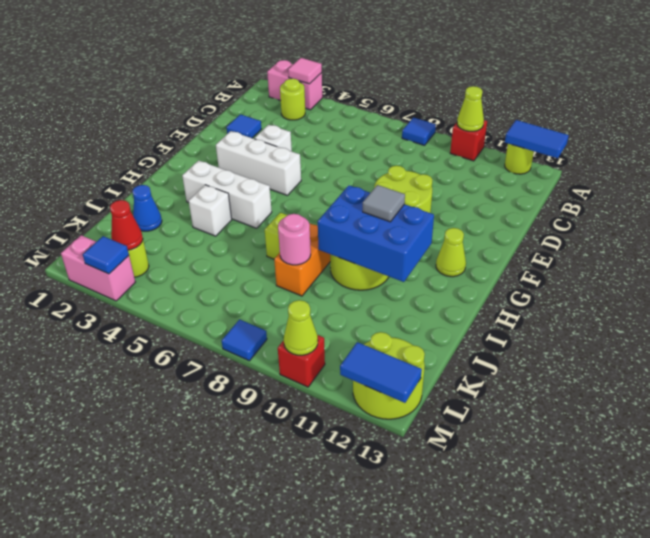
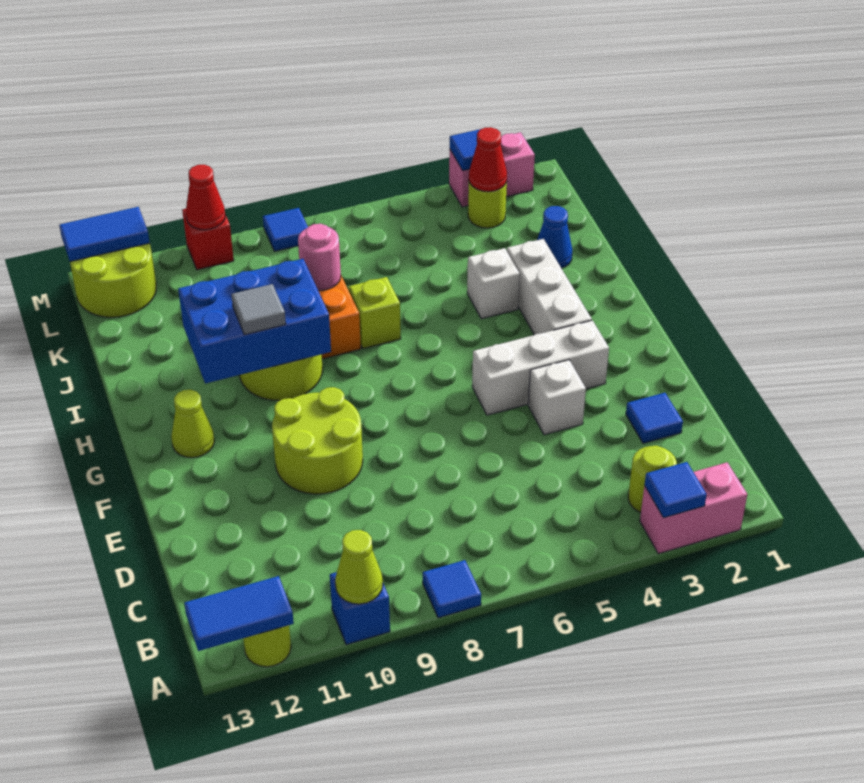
pink tile A3 level 2 -> blue tile A3 level 2
red brick A10 level 1 -> blue brick A10 level 1
white brick H3:H5 level 1 -> white brick G3:I3 level 1
lime cone M10 level 2 -> red cone M10 level 2

